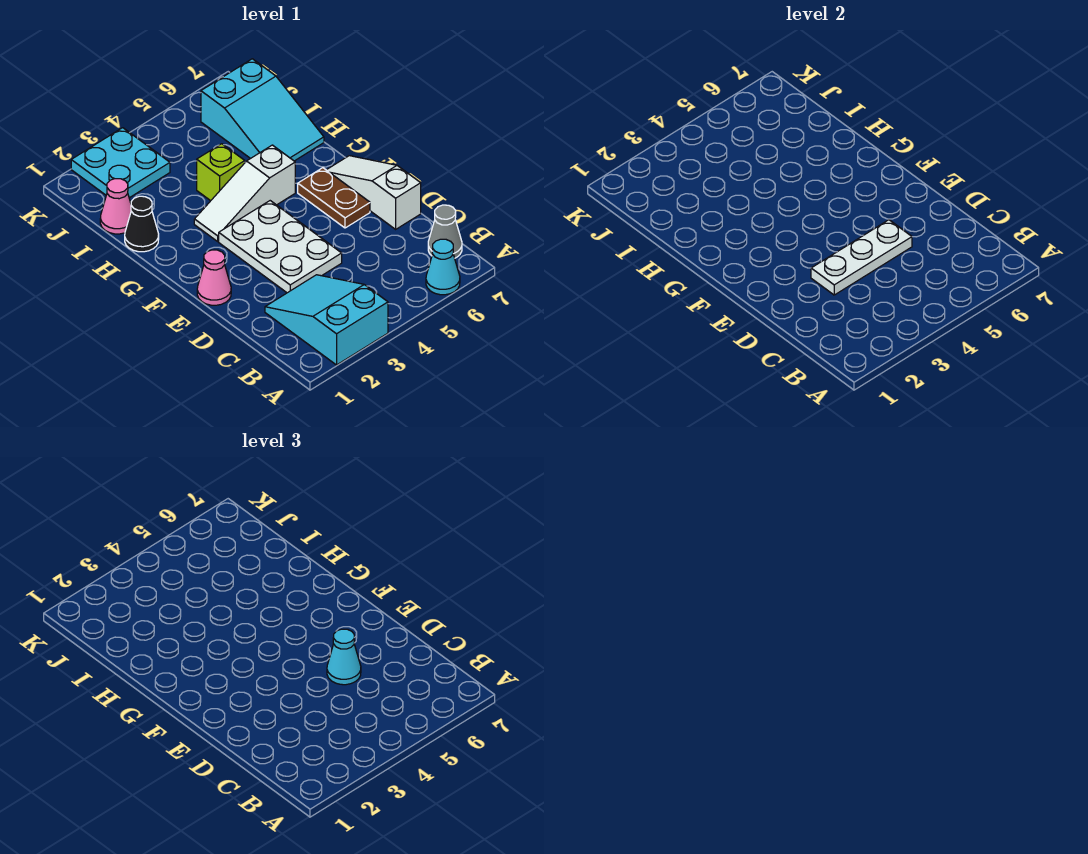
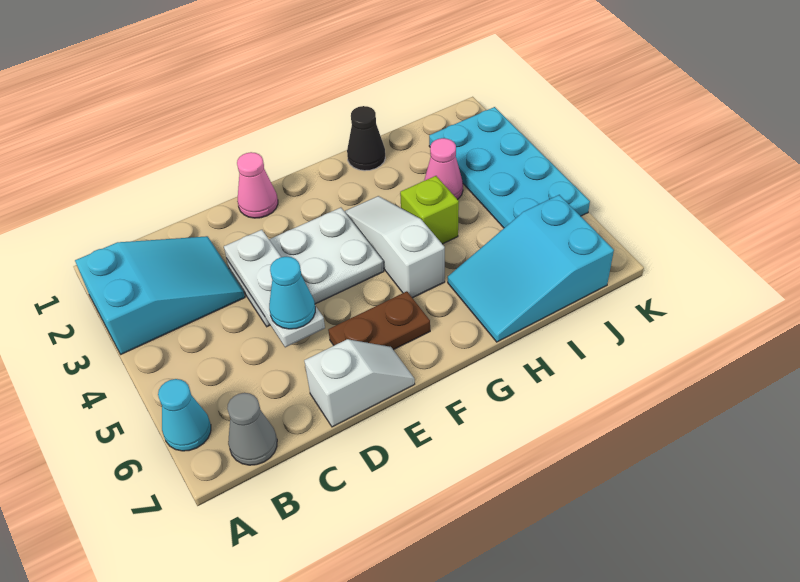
white slope D7:F7 level 1 top D -> white slope D7:E7 level 1 top D
pink cone I1 level 1 -> pink cone I3 level 1
cyan plate J2:K3 level 1 -> cyan plate J2:K5 level 1

